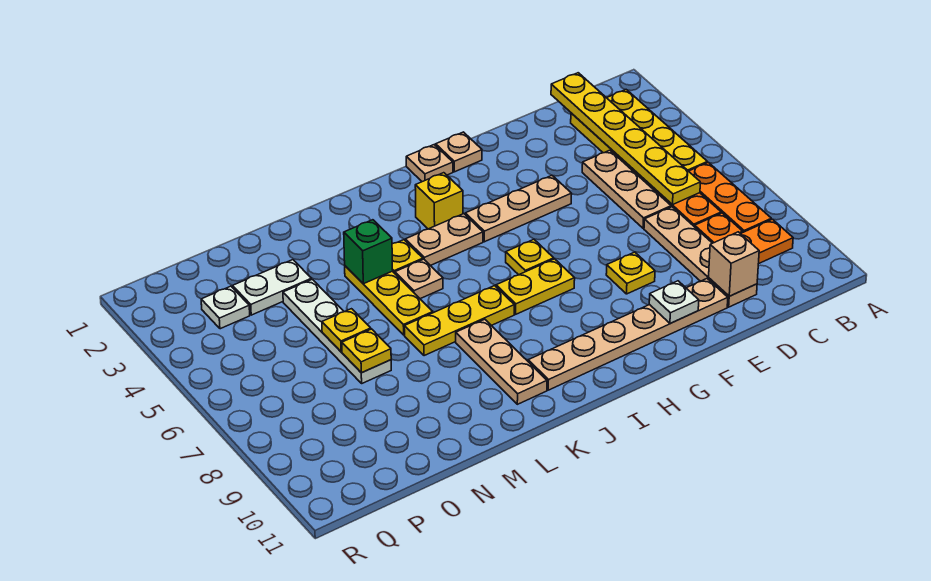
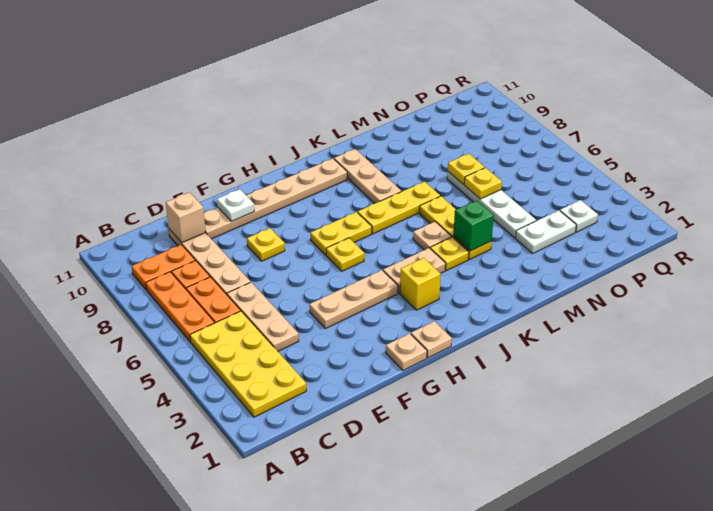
yellow plate C1:C6 level 2 -> none

